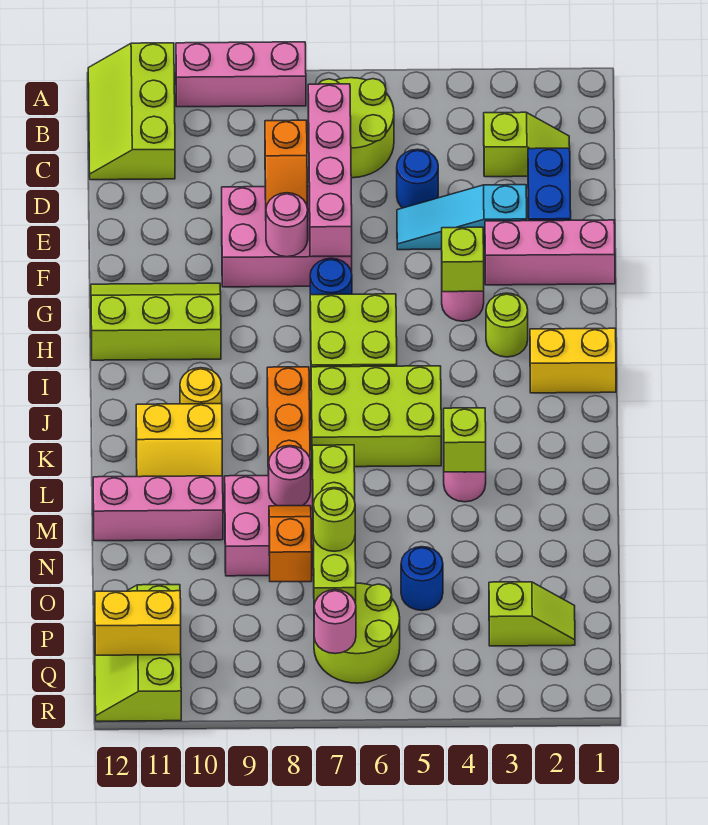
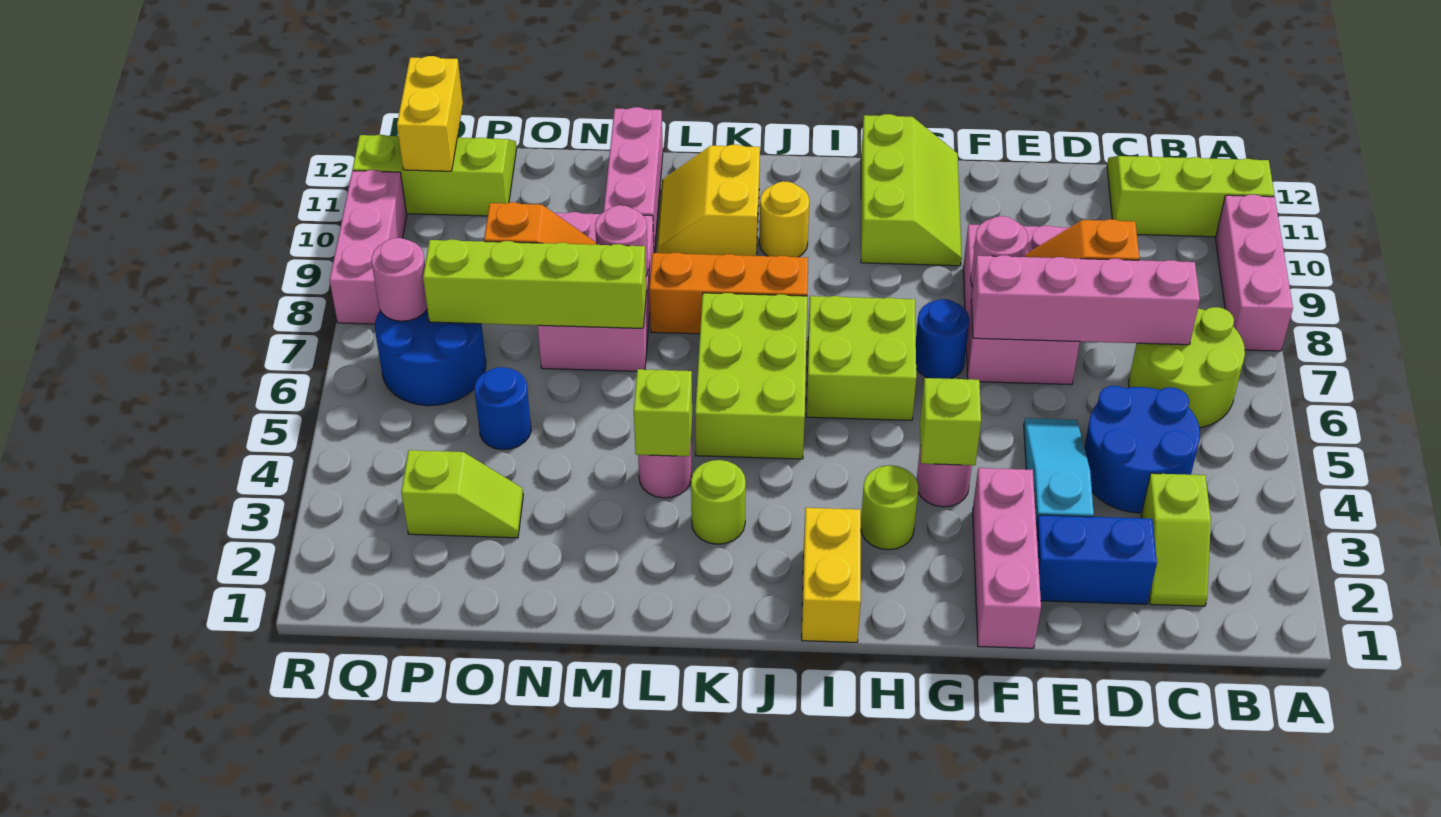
blue round brick D5 level 1 -> blue round brick C4:D5 level 1
lime round brick O7 level 3 -> lime round brick K3 level 1
lime slope P2:P3 level 1 top 3 -> lime slope O3:P3 level 1 top P
lime round brick P6:Q7 level 1 -> blue round brick P6:Q7 level 1
none -> pink brick R8:R10 level 1

